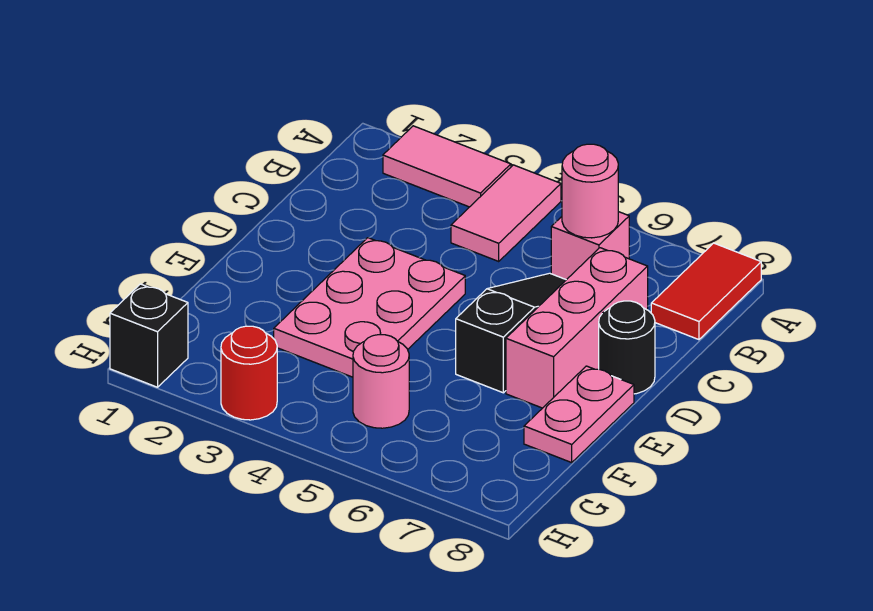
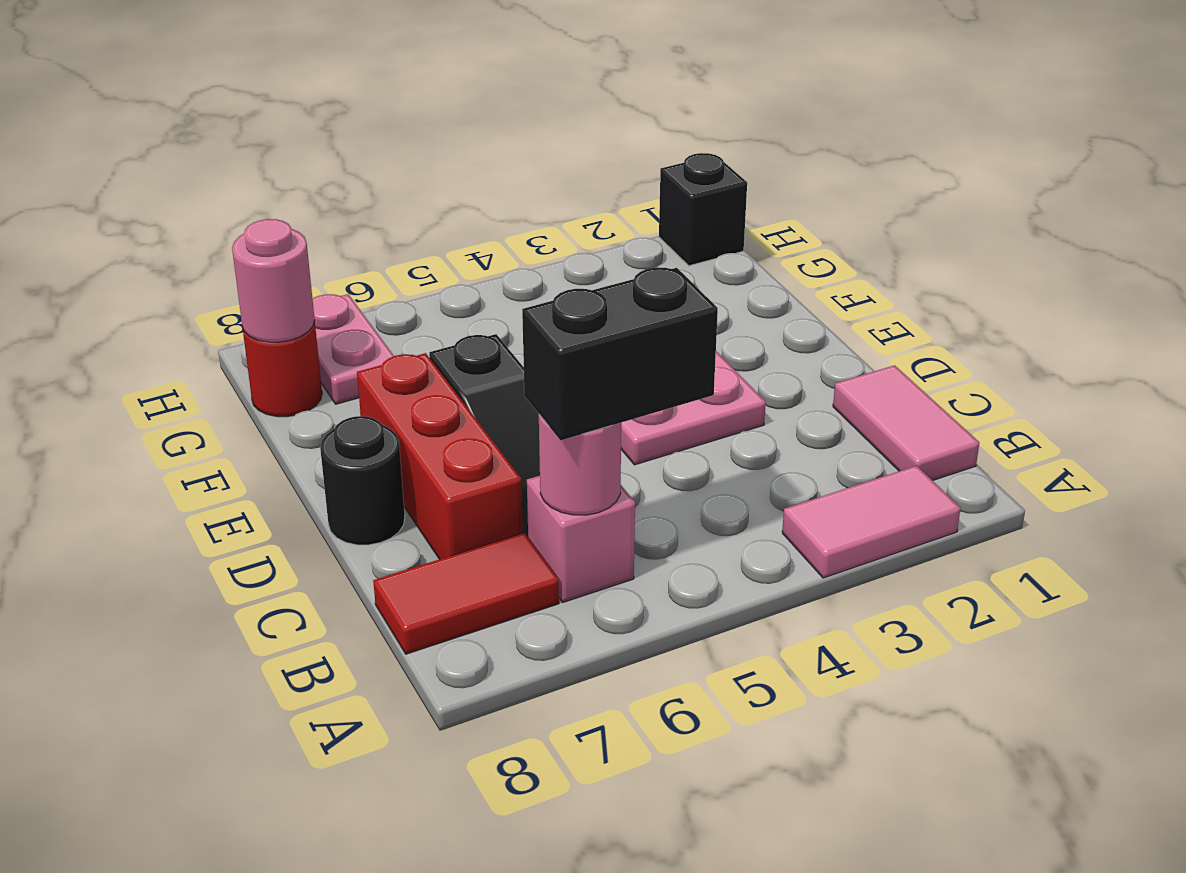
pink tile A4:B4 level 1 -> pink tile B1:C1 level 1
red tile A8:B8 level 1 -> red tile B7:B8 level 1
none -> black brick B5:B6 level 3
pink brick C7:E7 level 1 -> red brick C7:E7 level 1
pink plate E8:F8 level 1 -> pink plate G7:H7 level 1
pink round brick G5 level 1 -> pink round brick G8 level 2
red round brick H3 level 1 -> red round brick G8 level 1

